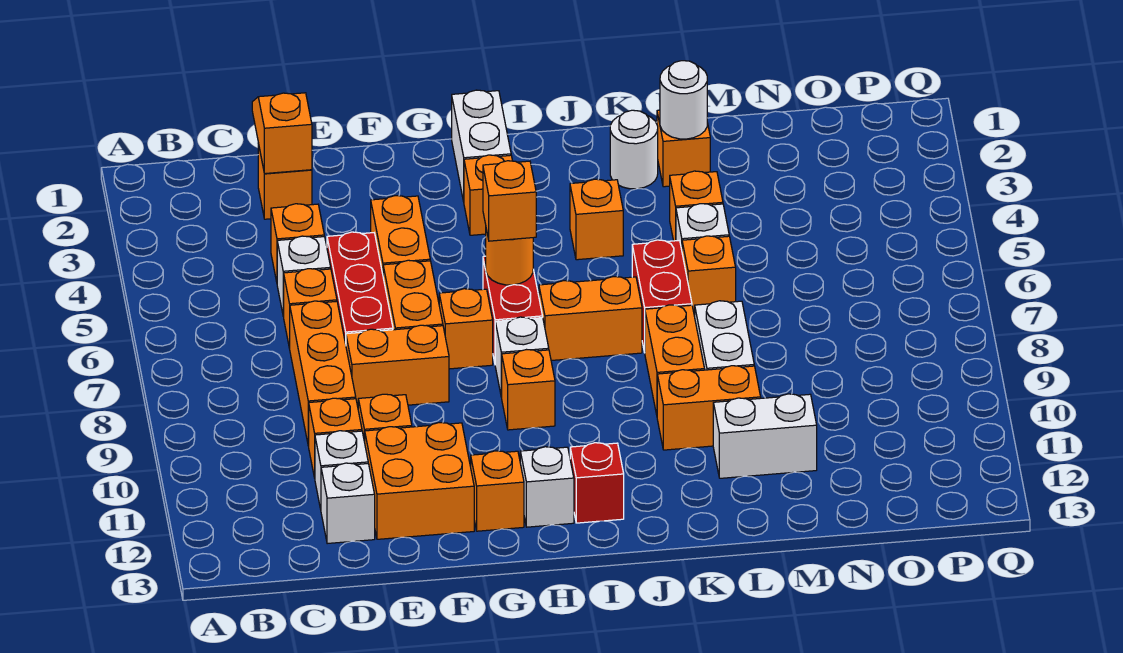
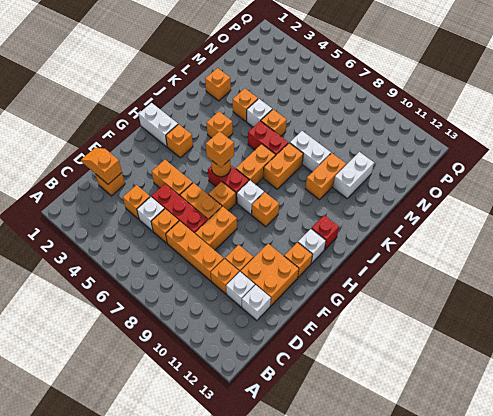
white round brick K2 level 1 -> none
orange brick K8:K9 level 1 -> orange brick J8:K8 level 1
white round brick L2 level 2 -> none

